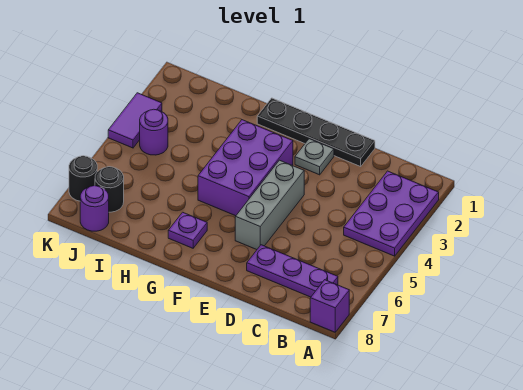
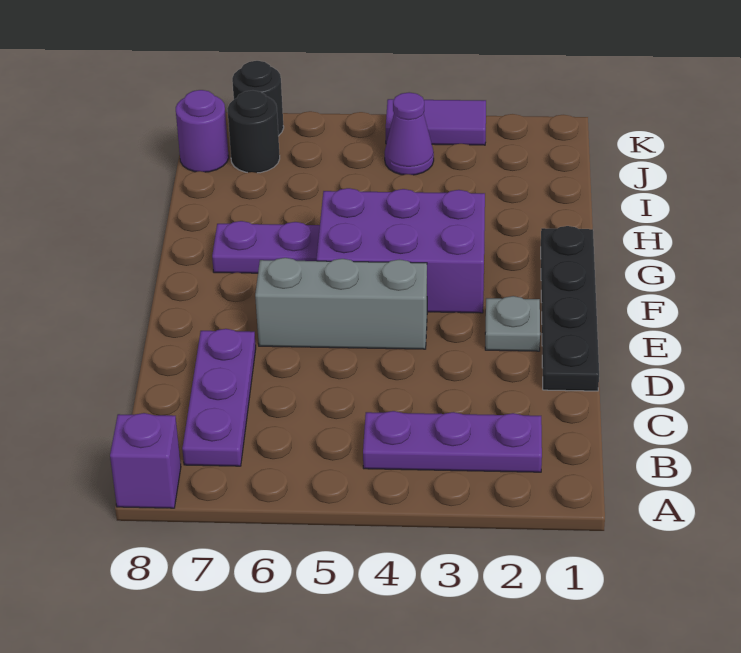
purple plate A2:B4 level 1 -> purple plate B2:B4 level 1
purple plate G7 level 1 -> purple plate G6:G7 level 1
purple round brick J4 level 1 -> purple cone J4 level 1

